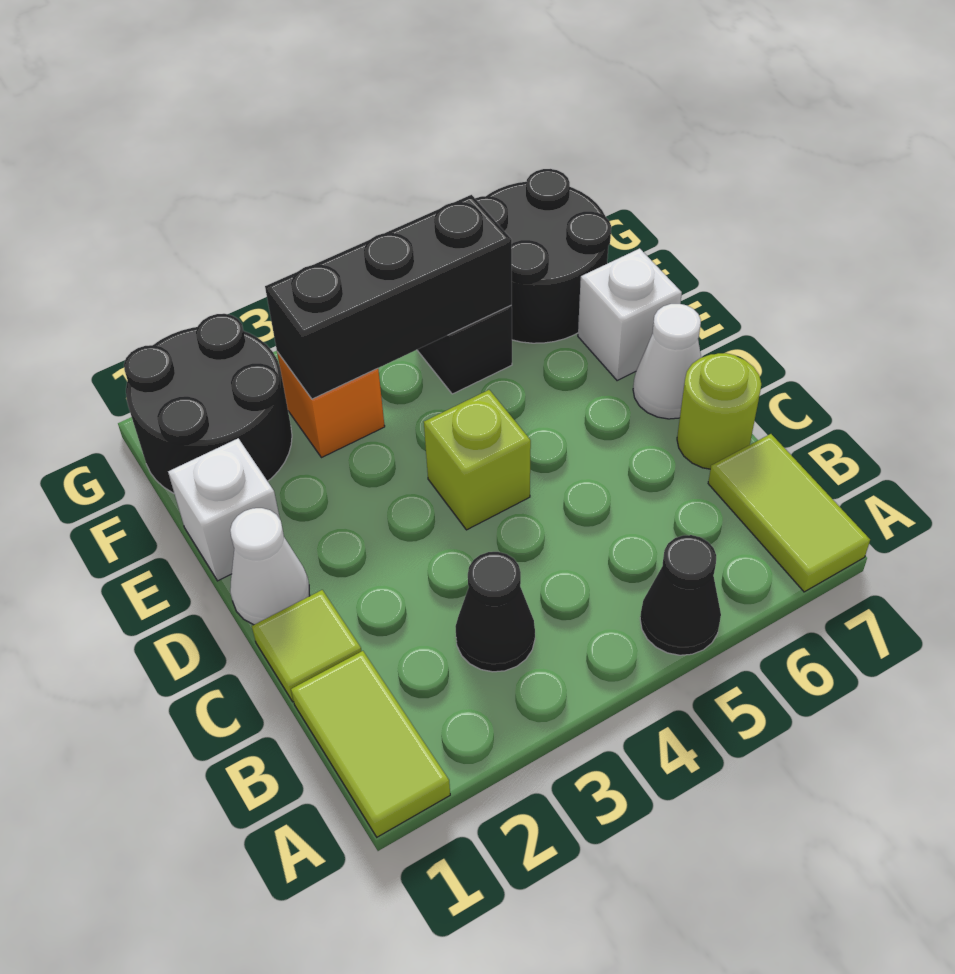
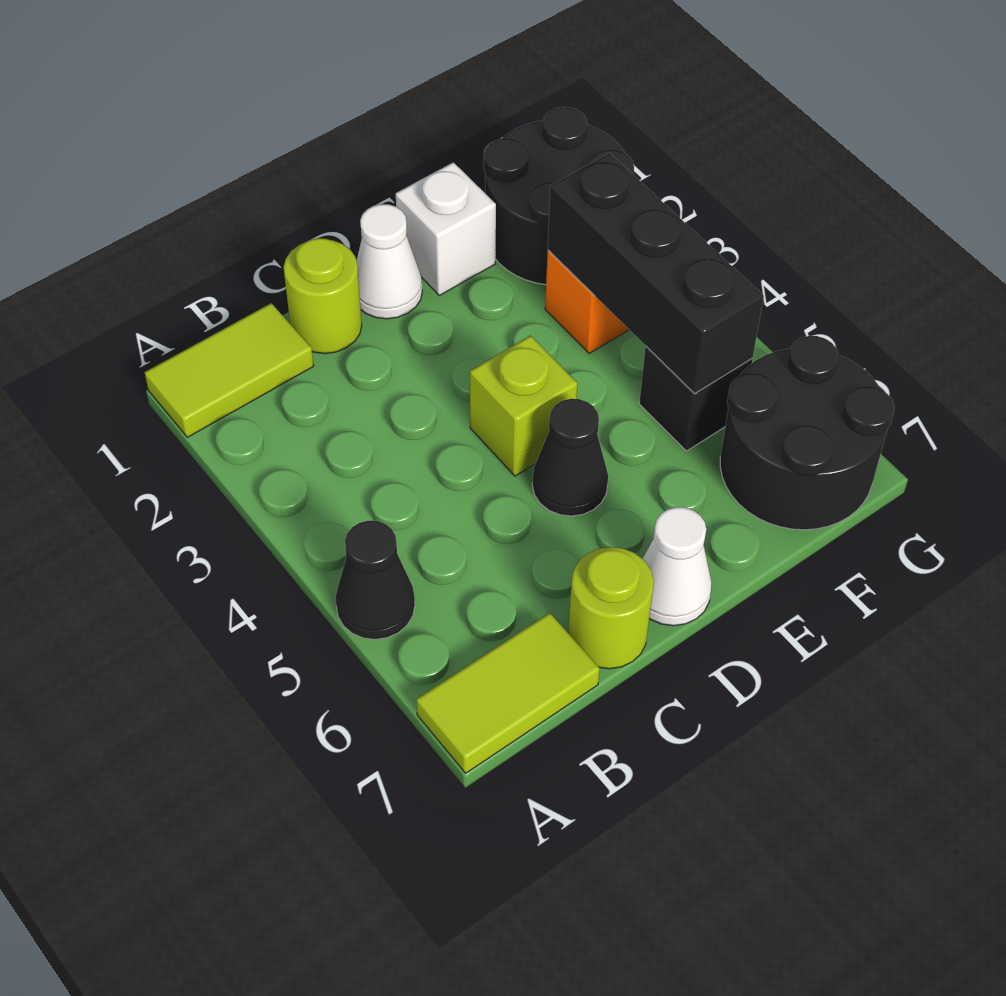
black cone B3 level 1 -> black cone D5 level 1
lime tile C1 level 1 -> lime round brick C1 level 1
white brick E7 level 1 -> none

